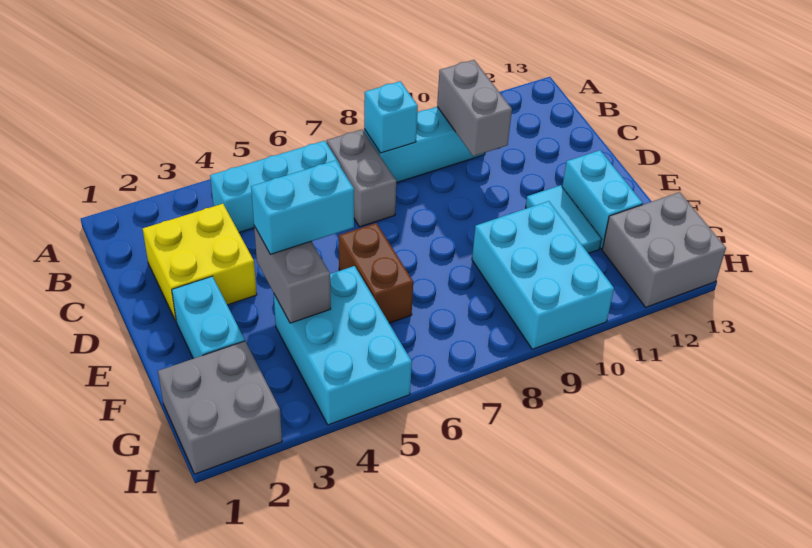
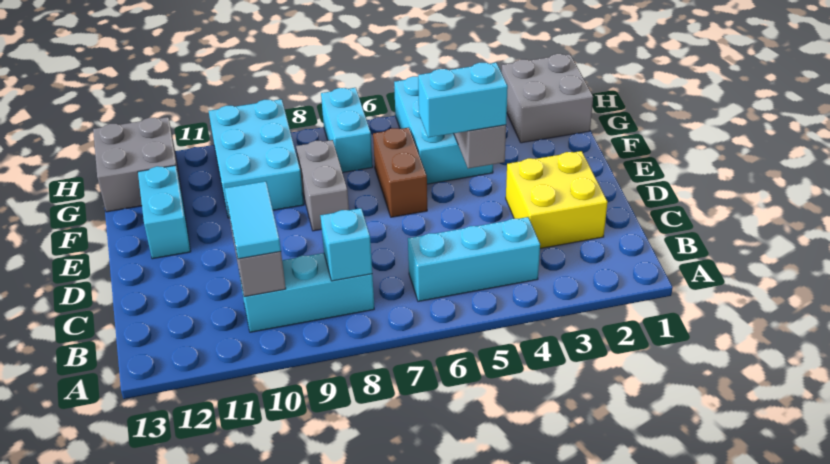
grey brick B7:C7 level 1 -> grey brick E8:F8 level 1
cyan brick E2:F2 level 1 -> cyan brick G7:H7 level 1
cyan tile E11:F11 level 1 -> cyan tile B10:C10 level 3

